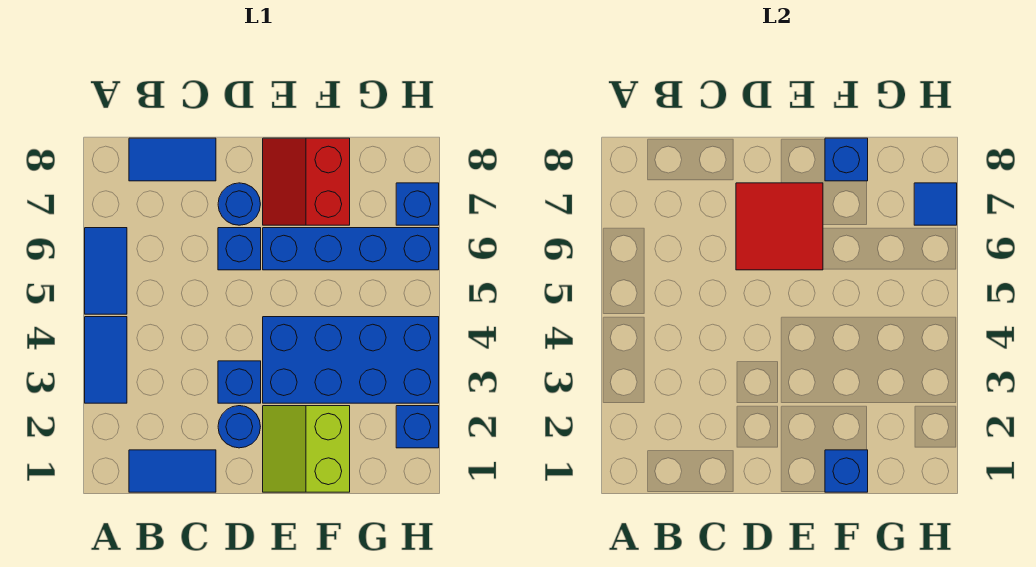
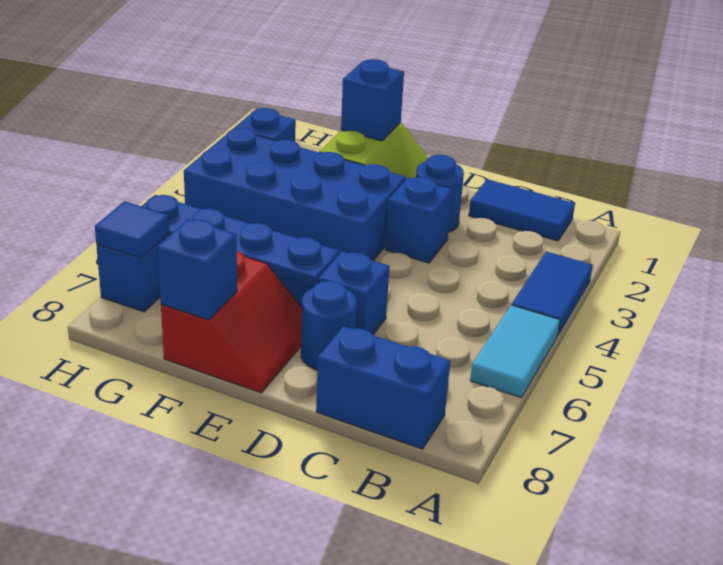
blue tile A5:A6 level 1 -> cyan tile A5:A6 level 1
blue tile B8:C8 level 1 -> blue brick B8:C8 level 1
red tile D6:E7 level 2 -> none

